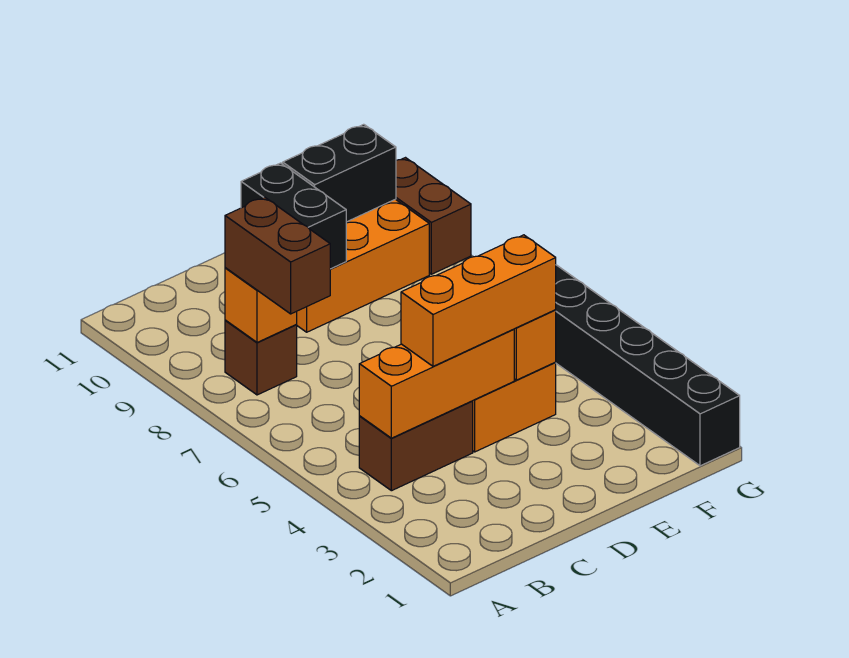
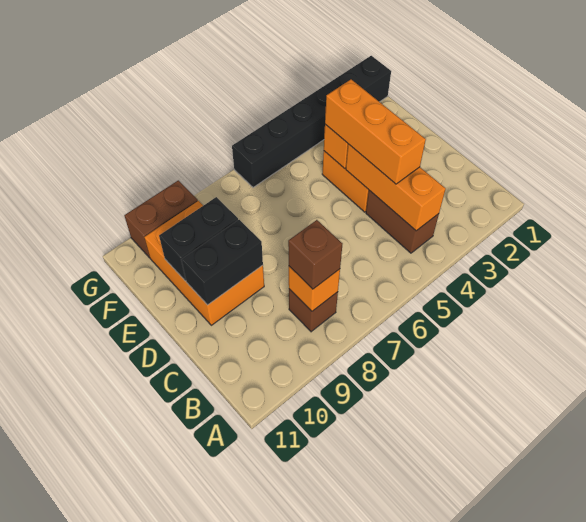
brown brick B7:B8 level 3 -> brown brick B8 level 3
black brick E10:F10 level 2 -> black brick E9:E10 level 2

